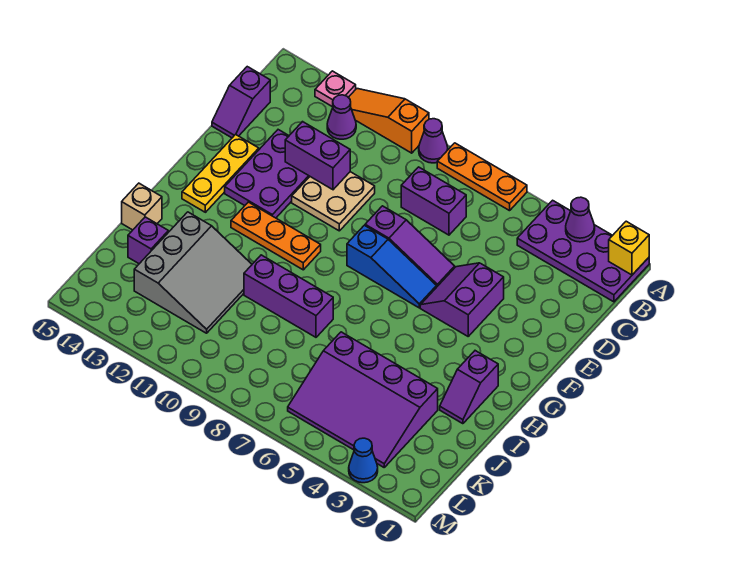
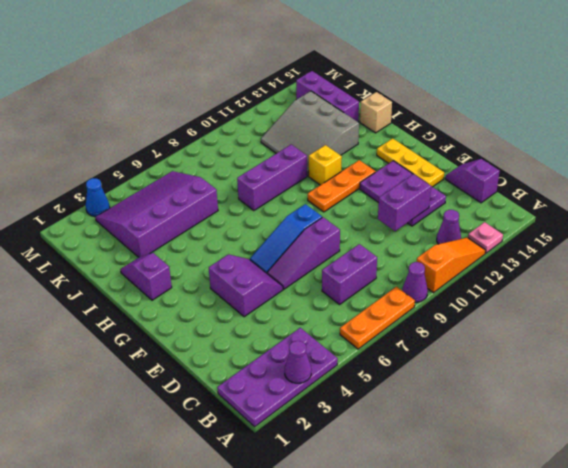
yellow brick A1 level 2 -> yellow brick H11 level 1
tan plate D10:E11 level 1 -> none
purple brick J14 level 1 -> purple brick J14:L14 level 1

